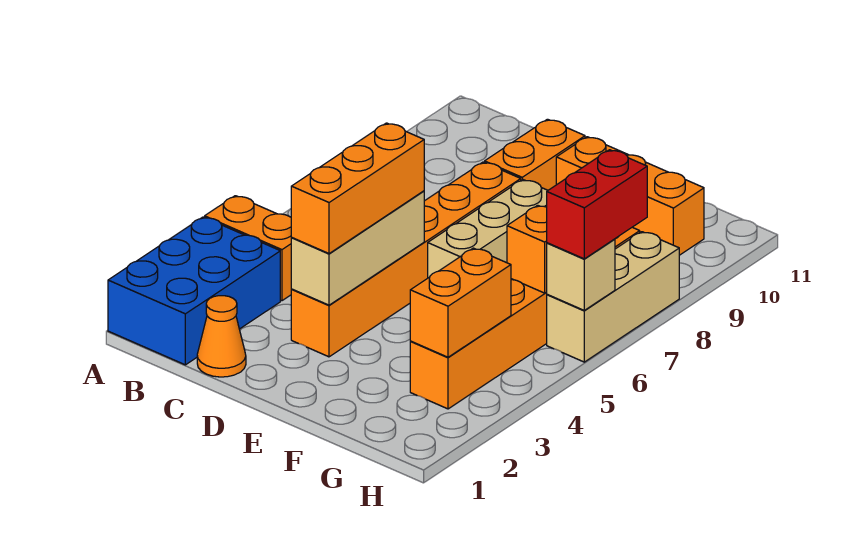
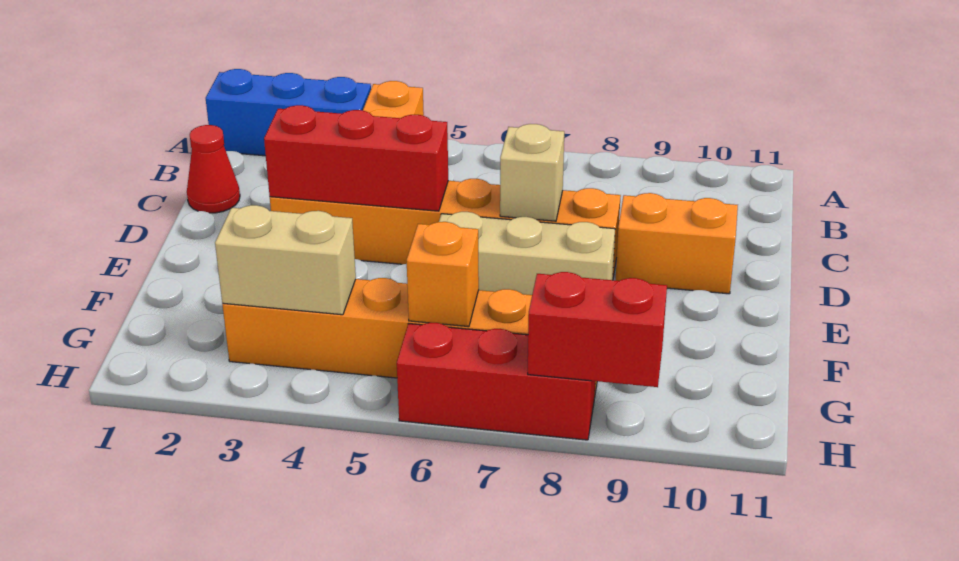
blue brick A1:B3 level 1 -> blue brick A1:A3 level 1
orange cone C1 level 1 -> red cone C1 level 1
tan brick D3:D5 level 2 -> red brick D3:D5 level 2
orange brick D3:D5 level 3 -> none
orange brick E10:G10 level 1 -> none
orange brick G3:G4 level 2 -> tan brick G3:G4 level 2
tan brick H6:H8 level 1 -> red brick H6:H8 level 1
tan brick H6 level 2 -> tan brick D7 level 2
red brick H6:H7 level 3 -> red brick H8:H9 level 2

